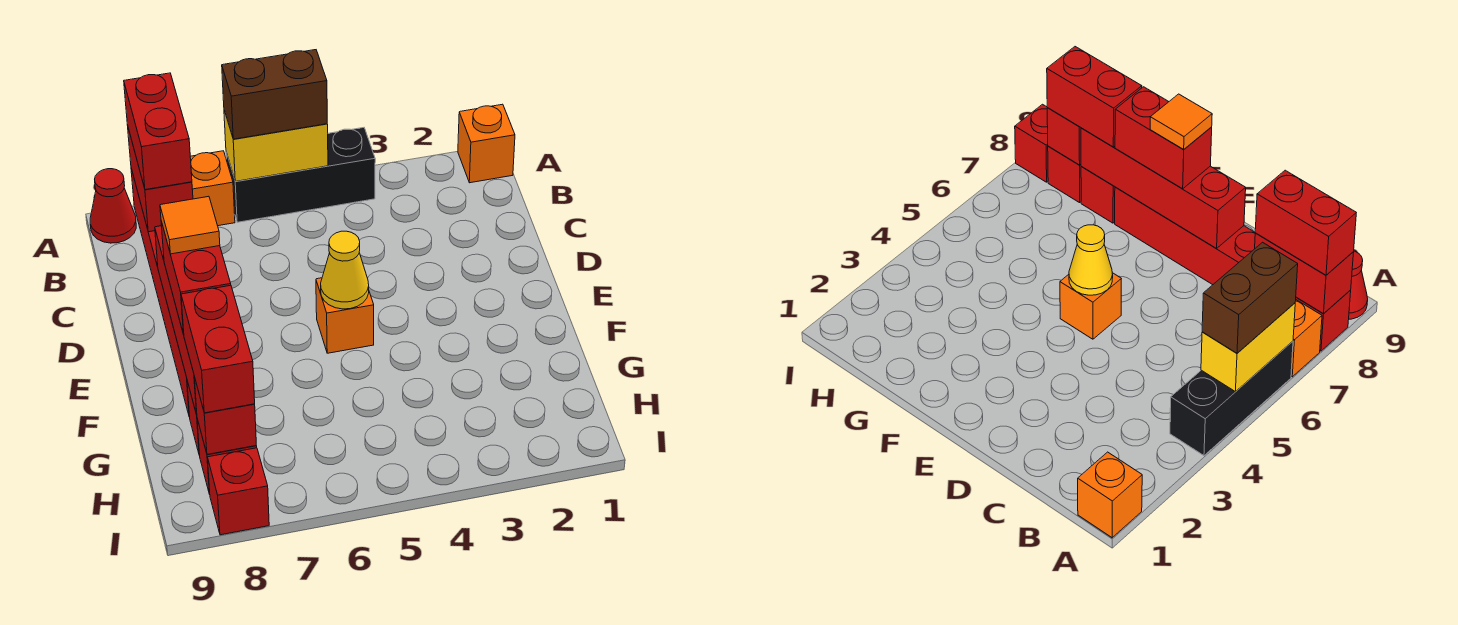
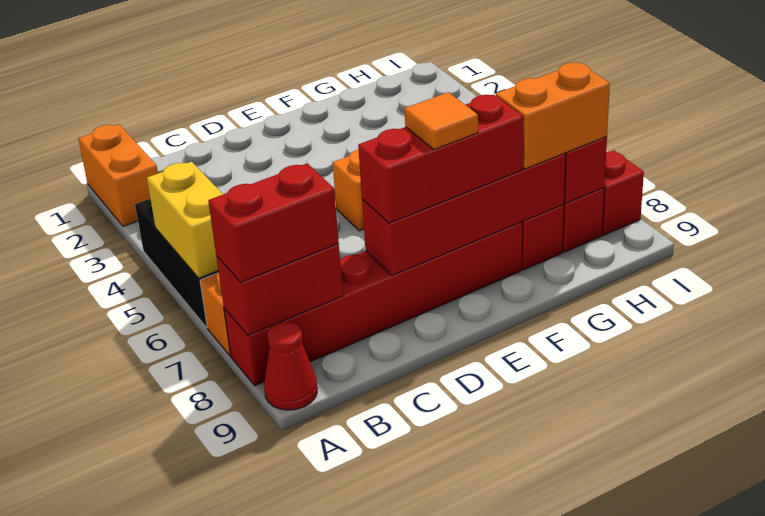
orange brick A1 level 1 -> orange brick A1:A2 level 1
brown brick A5:A6 level 3 -> none
yellow cone E5 level 2 -> none
red brick E8:F8 level 3 -> red brick D8:F8 level 3
red brick G8:H8 level 3 -> orange brick G8:H8 level 3

